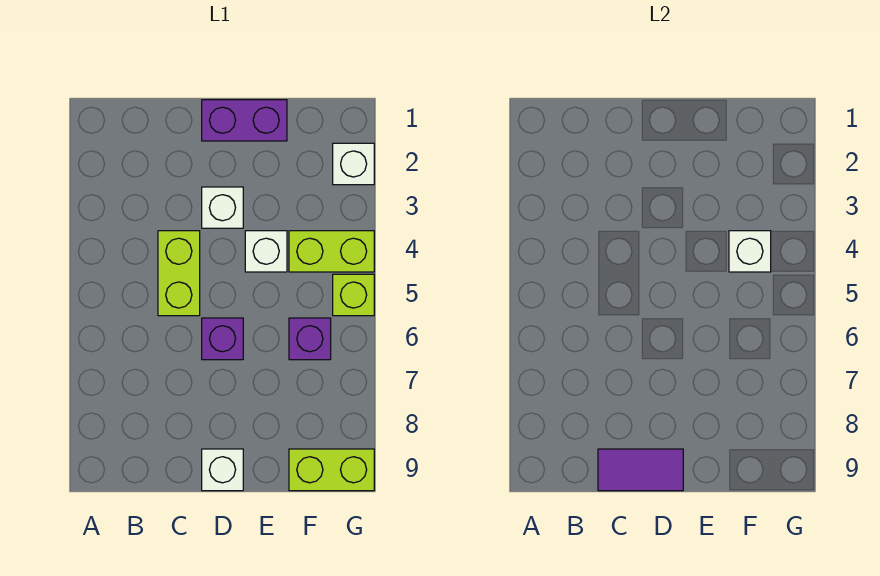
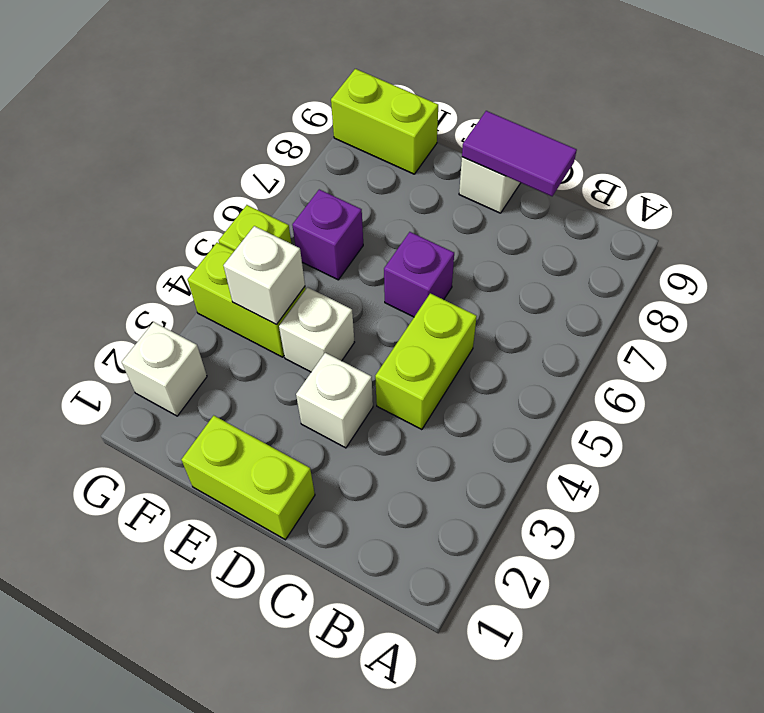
purple brick D1:E1 level 1 -> lime brick D1:E1 level 1

